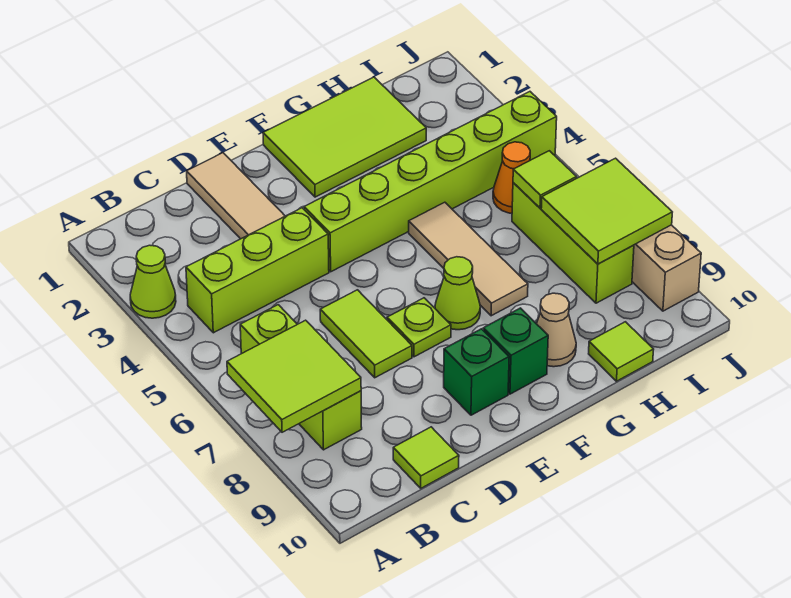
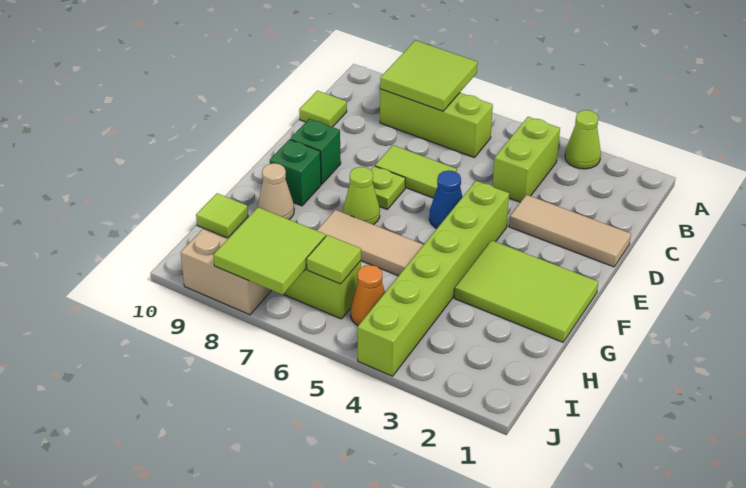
lime brick B4:D4 level 1 -> lime brick B4:C4 level 1
none -> blue cone E5 level 1
lime tile F1:H2 level 1 -> lime tile F1:G3 level 1

